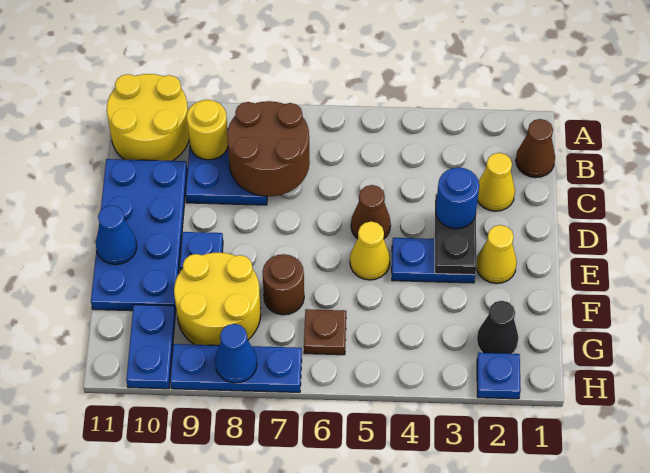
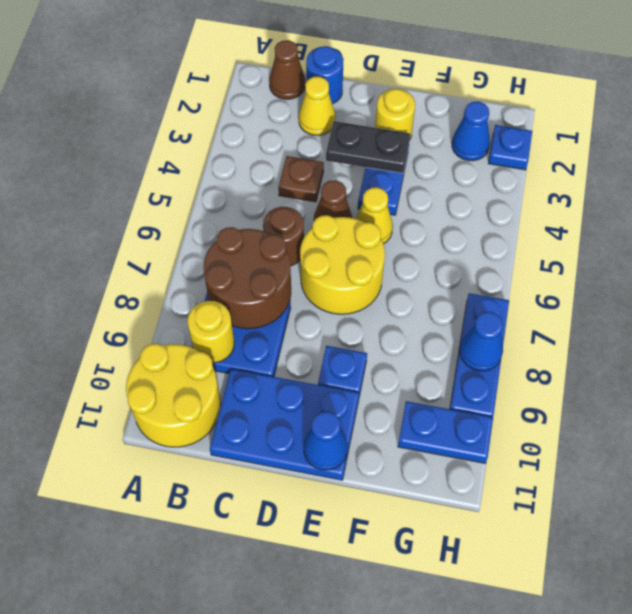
blue plate C10:F11 level 1 -> blue plate C10:E11 level 1
blue round brick D3 level 3 -> blue round brick C1 level 1
yellow cone E2 level 1 -> yellow round brick E2 level 1
brown round brick F7 level 1 -> brown round brick C6 level 1
yellow round brick F8:G9 level 1 -> yellow round brick D6:E7 level 1
black cone G2 level 1 -> blue cone G2 level 1
brown plate G6 level 1 -> brown plate C4 level 1

